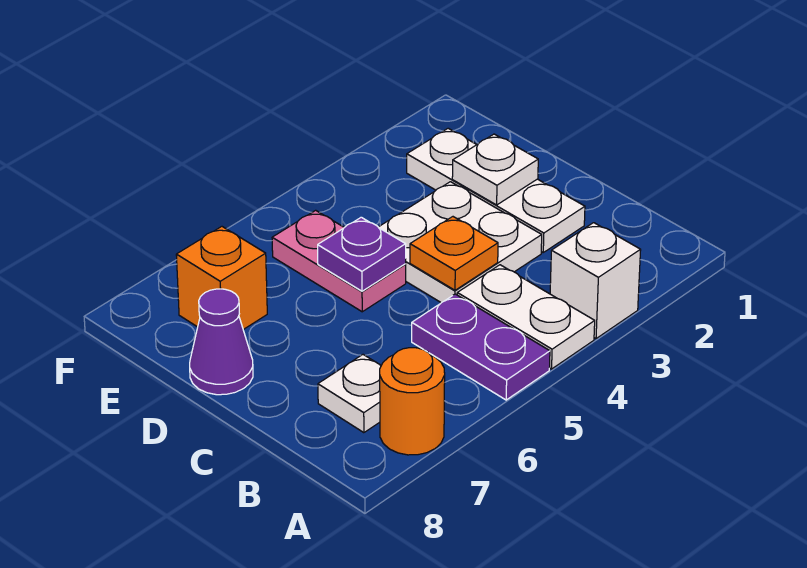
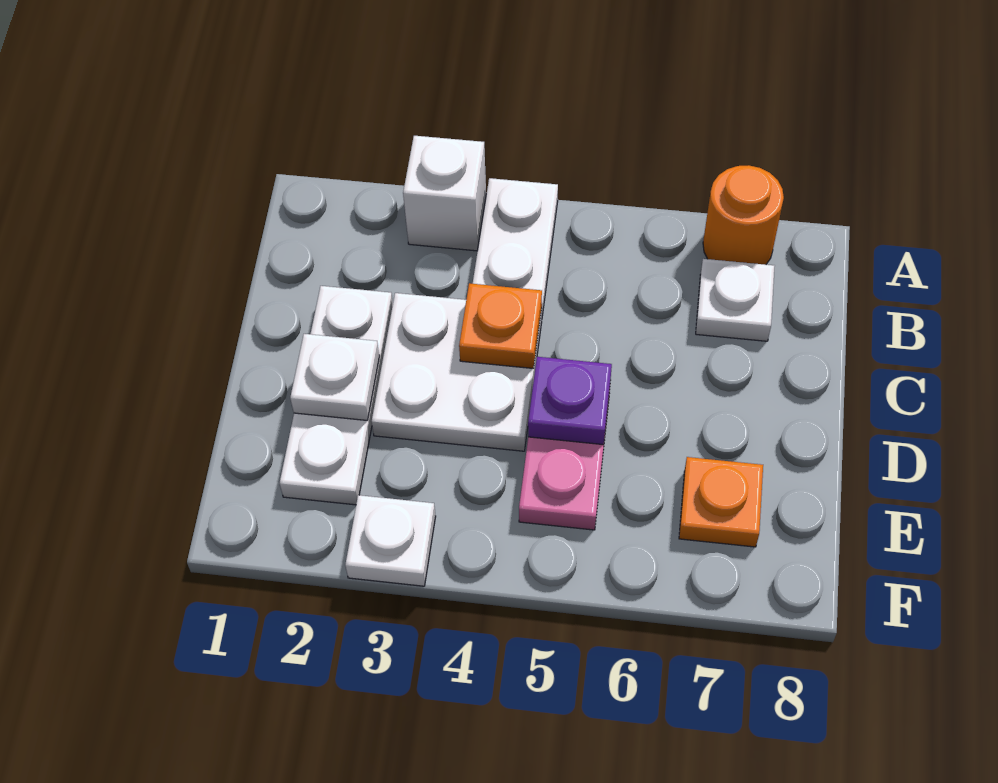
purple plate A5:B5 level 1 -> none
purple cone D8 level 1 -> none
orange brick E7 level 1 -> orange plate E7 level 1
none -> white plate F3 level 1

